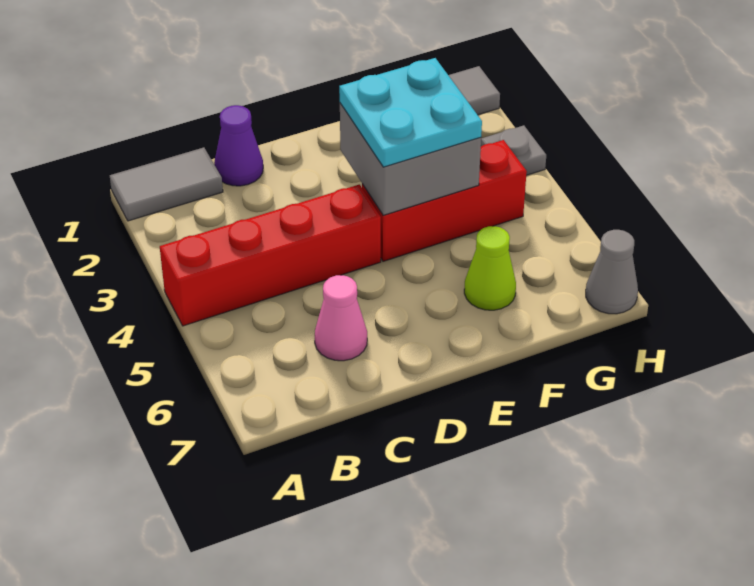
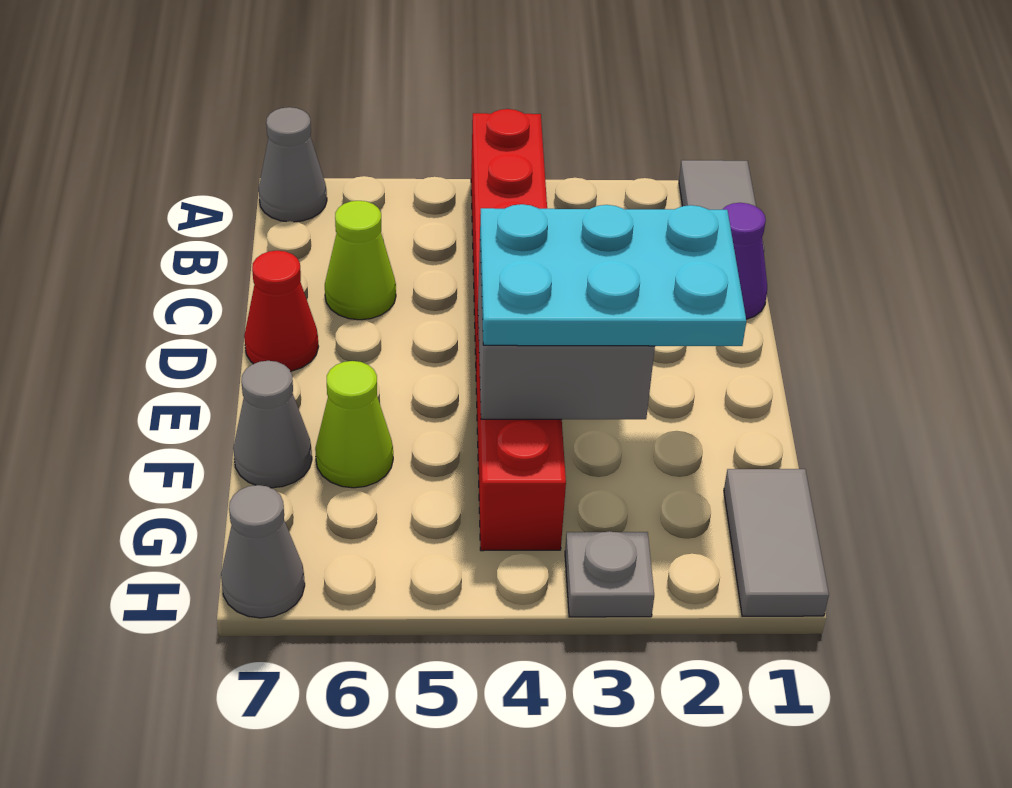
none -> grey cone A7 level 1
pink cone C6 level 1 -> lime cone C6 level 1
none -> red cone D7 level 1
cyan plate E3:F4 level 3 -> cyan plate E2:F4 level 3
none -> grey cone F7 level 1

